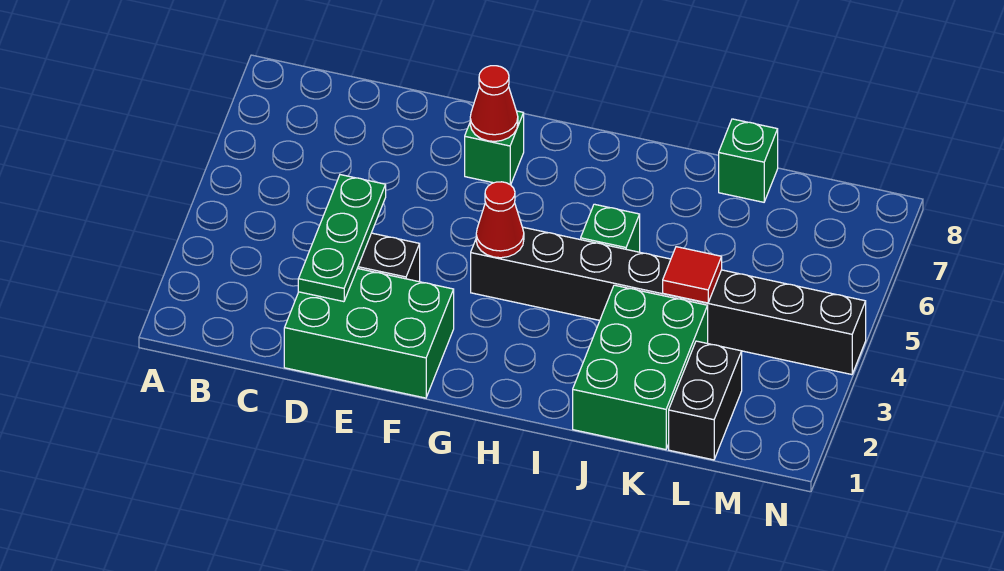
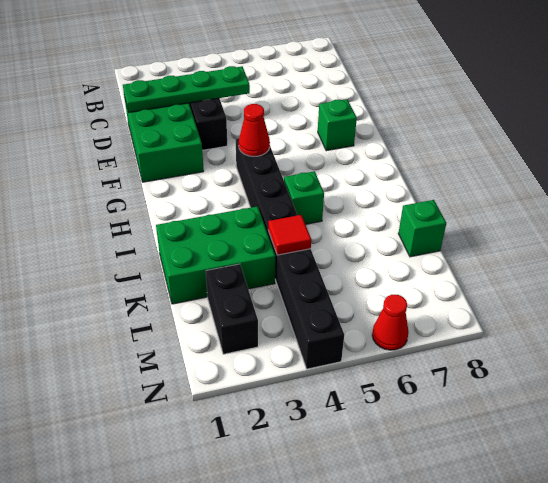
green plate D2:D4 level 2 -> green plate D1:D4 level 2
red cone F7 level 2 -> red cone N6 level 1
black brick L1:L2 level 1 -> black brick L2:M2 level 1

